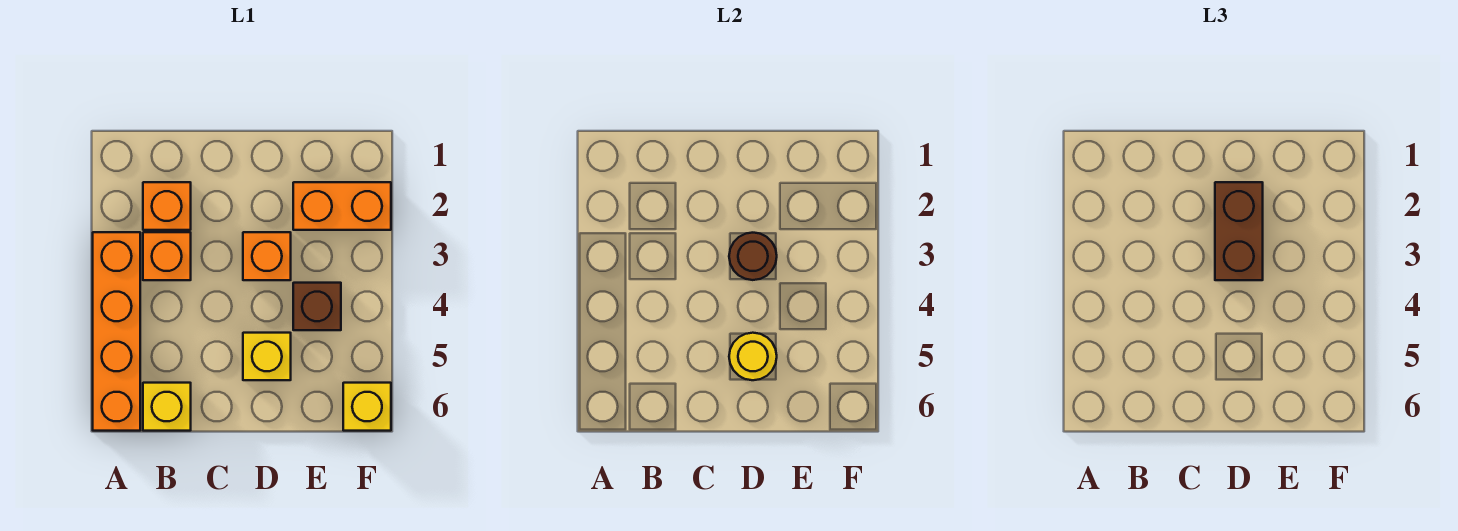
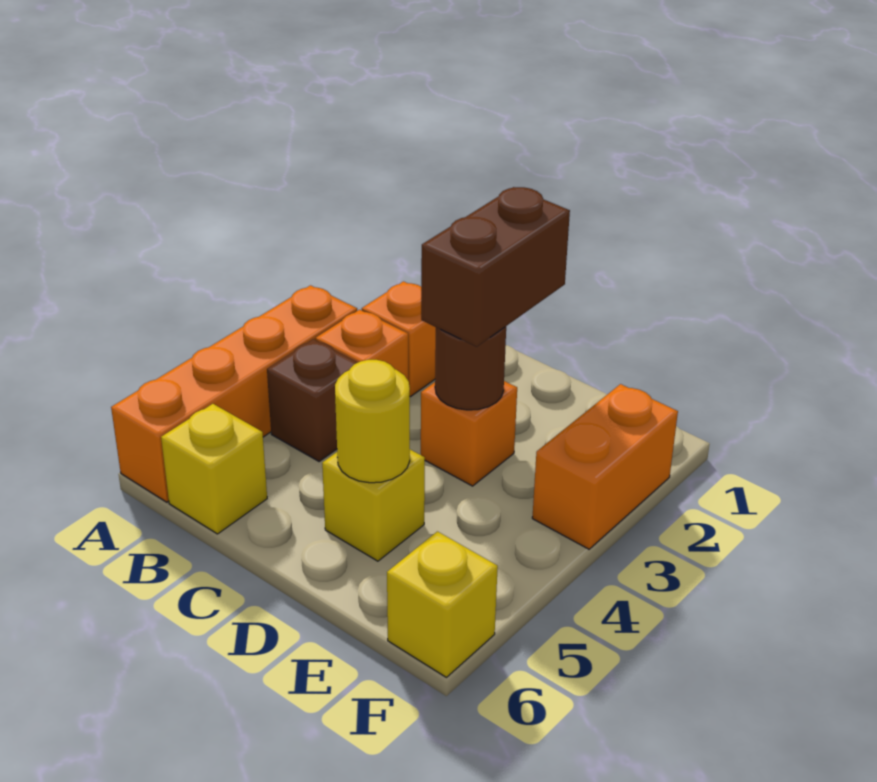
orange brick E2:F2 level 1 -> orange brick F2:F3 level 1
brown brick E4 level 1 -> brown brick B4 level 1

